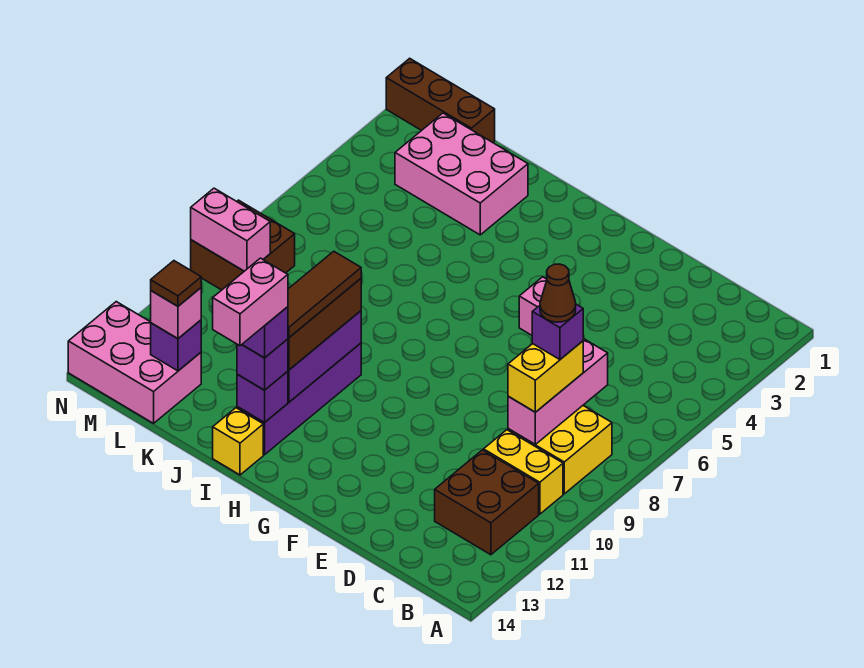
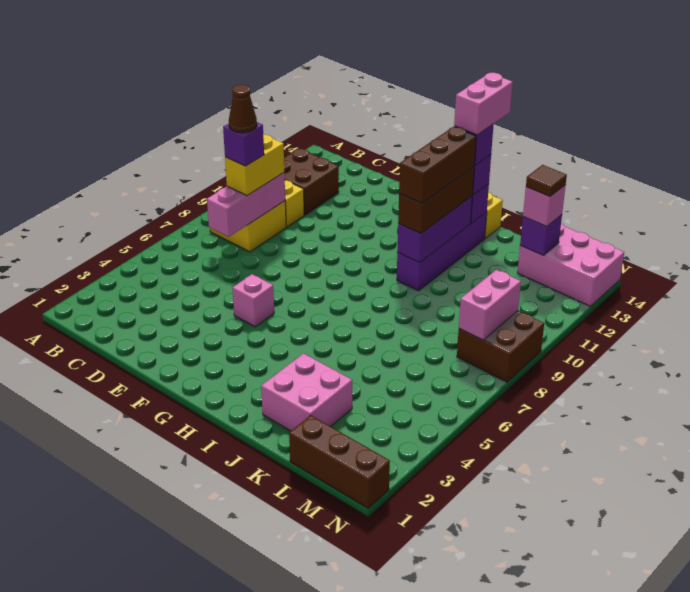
brown tile I10:I12 level 4 -> brown brick I10:I12 level 4
pink brick J2:L3 level 1 -> pink brick J2:K3 level 1
pink brick M9:N9 level 2 -> pink brick M8:M9 level 2

